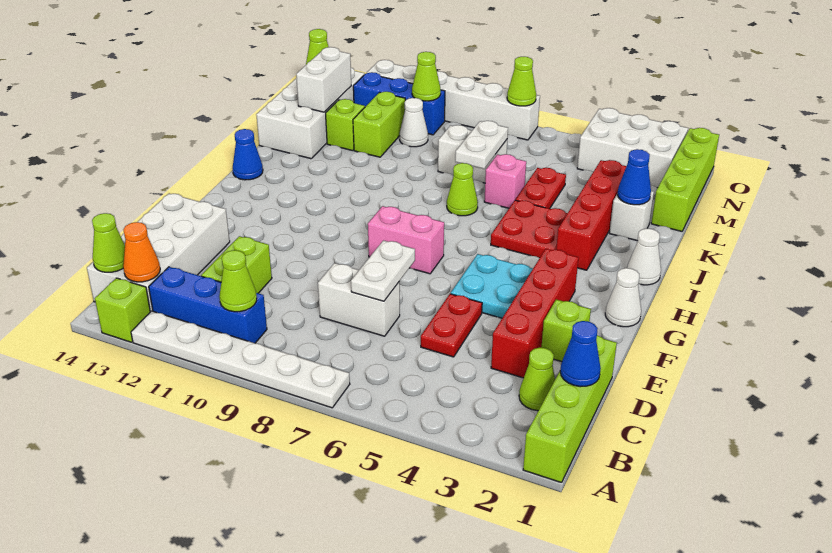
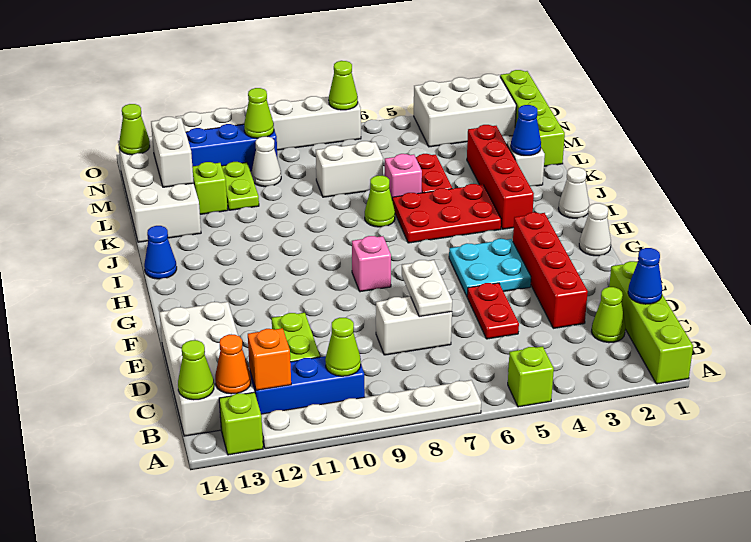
none -> orange brick B12 level 2
lime brick E2 level 1 -> lime brick A5 level 1
pink brick G7:G8 level 1 -> pink brick G8 level 1
red plate I4:J5 level 1 -> red plate I4:J6 level 1
white plate K7:L7 level 2 -> none
lime brick L11:M11 level 1 -> lime plate L11:M11 level 1

